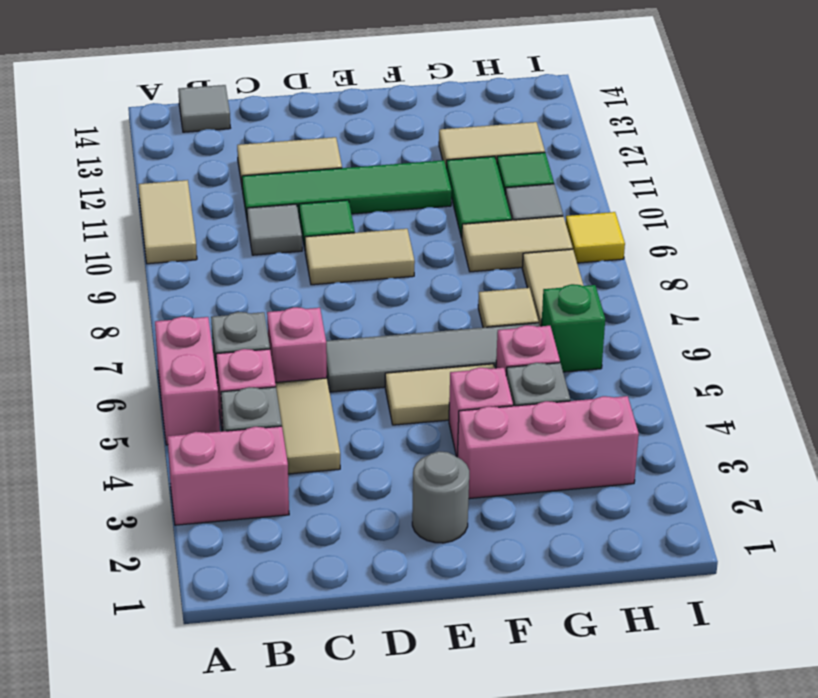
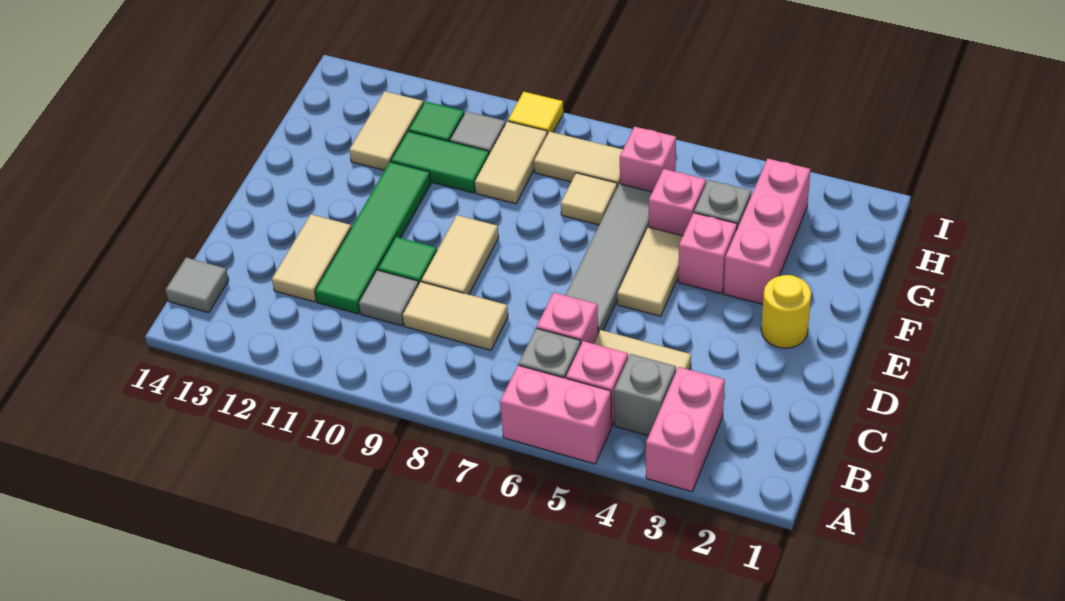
tan tile A10:A11 level 1 -> tan tile C8:C9 level 1
grey round brick E2 level 1 -> yellow round brick E2 level 1
green brick H6 level 1 -> pink brick H6 level 1

